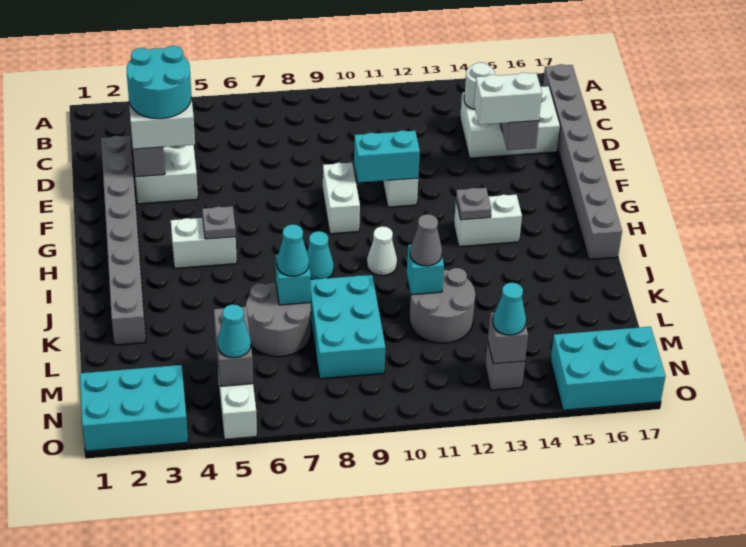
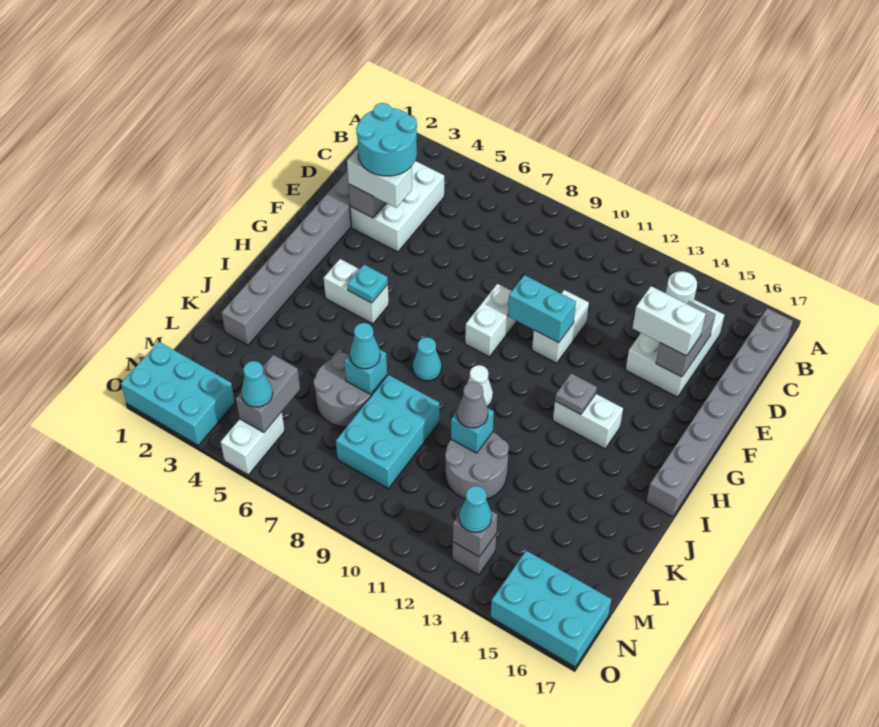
white brick C14:D16 level 1 -> white brick C14:E15 level 1
grey plate H5 level 2 -> cyan plate H5 level 2

